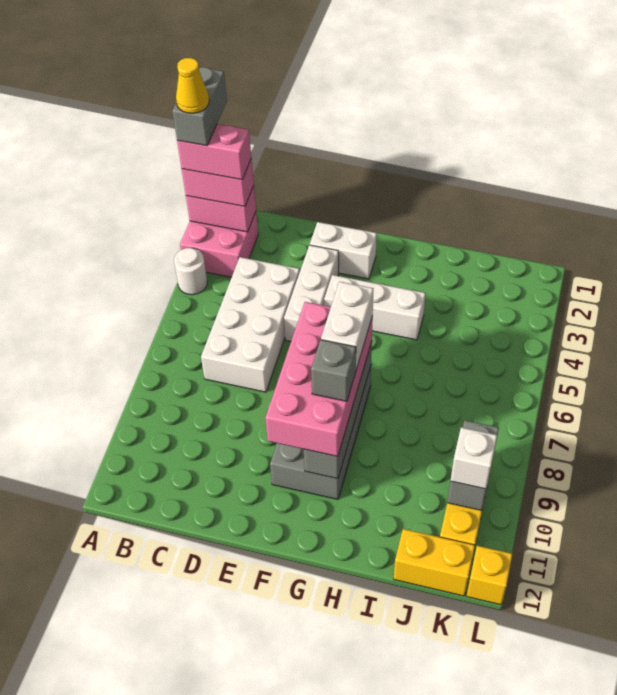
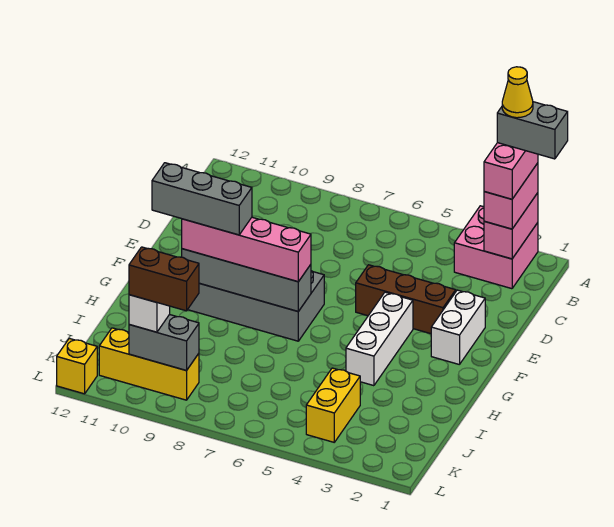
white round brick A4 level 1 -> none
white brick C4:D7 level 1 -> none
white brick E3:E5 level 1 -> brown brick E3:E5 level 1
pink brick F7:G10 level 3 -> pink brick G7:G10 level 3
white brick G7:G8 level 4 -> none
grey brick G9 level 4 -> grey brick G9:G11 level 4
yellow brick J12:K12 level 1 -> yellow brick J4:K4 level 1
none -> brown brick K9:K10 level 4

